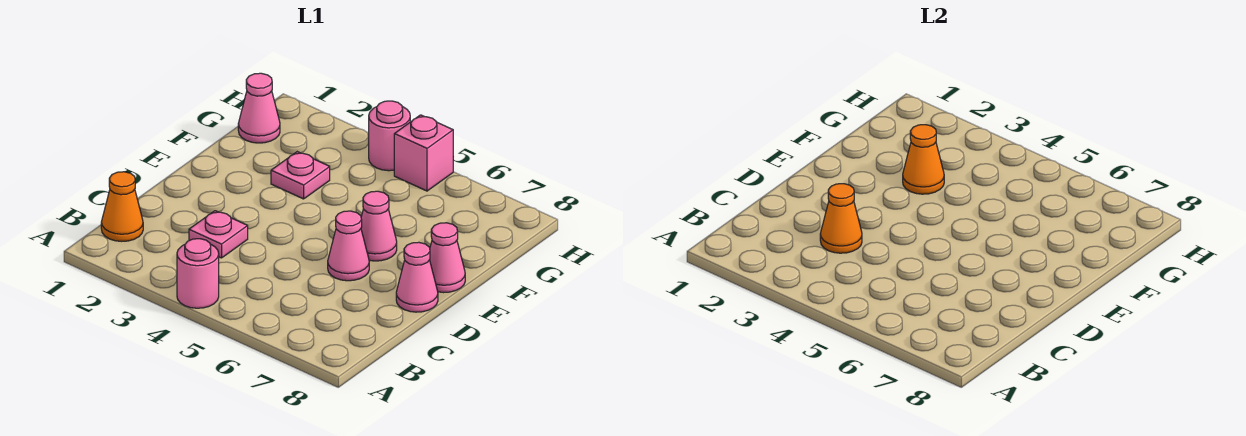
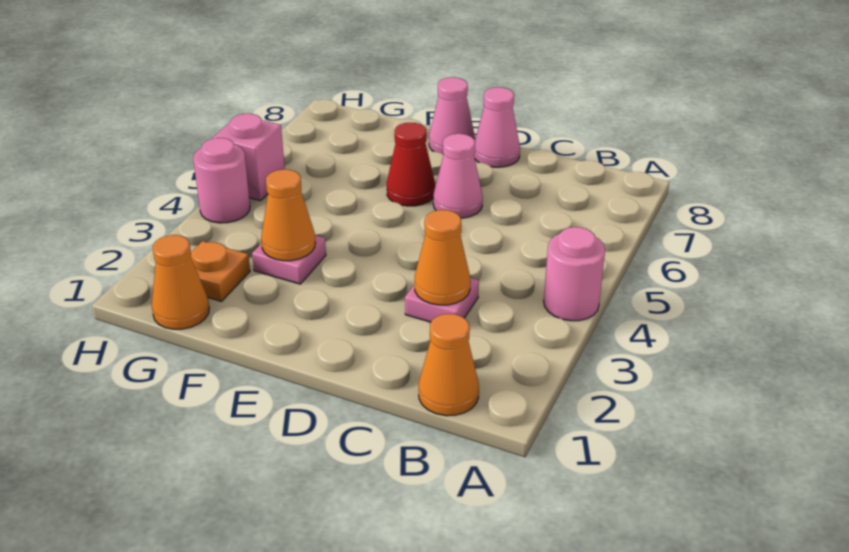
pink cone E6 level 1 -> red cone E6 level 1
pink cone G1 level 1 -> orange cone G1 level 1
none -> orange plate G2 level 1

